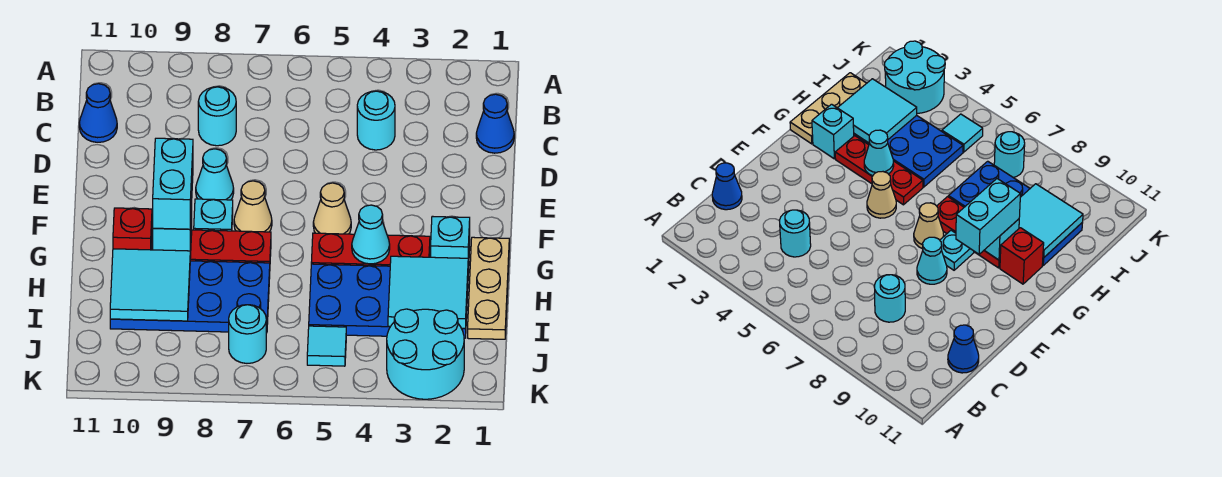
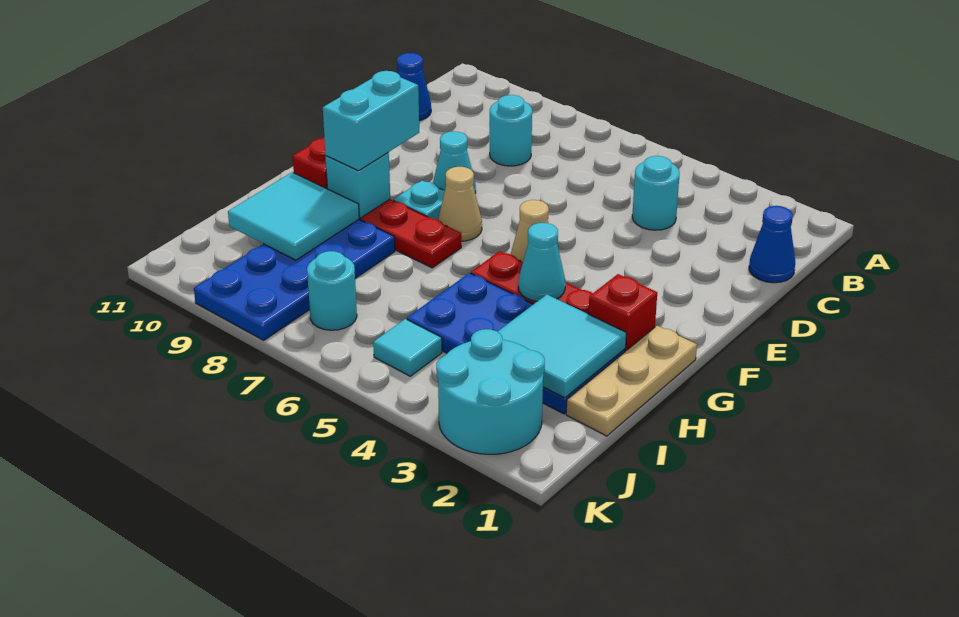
cyan brick G2 level 1 -> red brick G2 level 1
blue plate H7:I10 level 1 -> blue plate H8:K9 level 1

